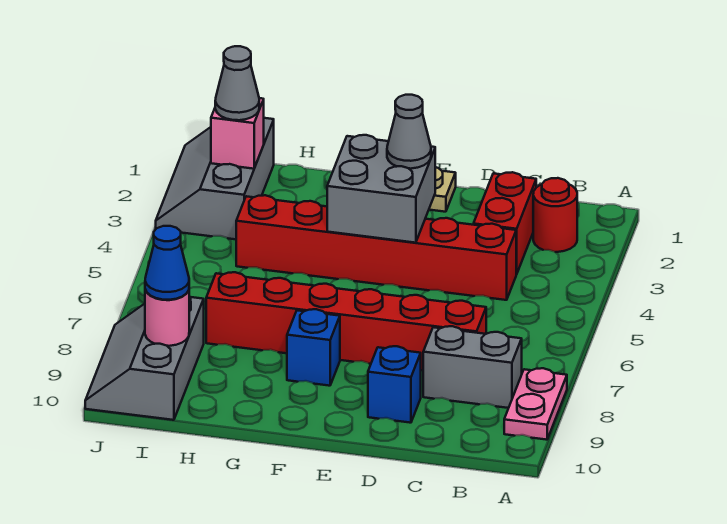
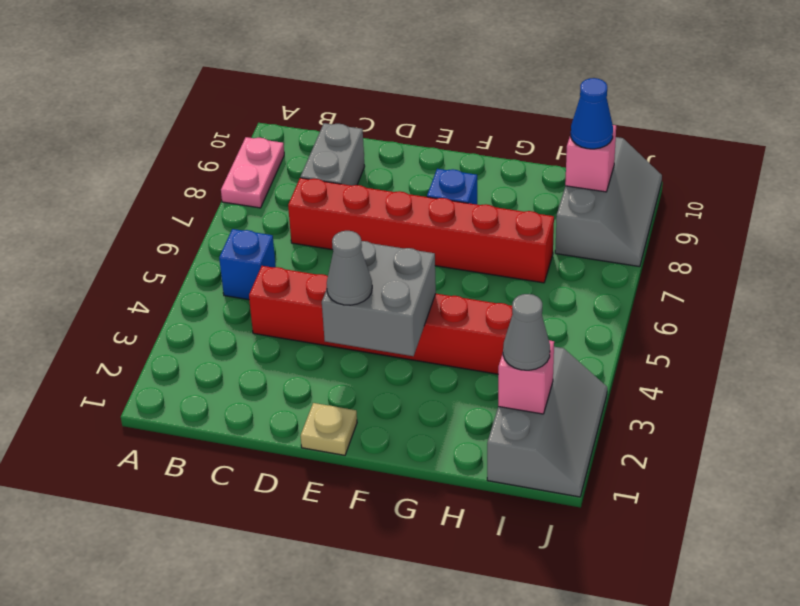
red round brick B2 level 1 -> none
grey brick B8:C8 level 1 -> grey brick C8:C9 level 1
red brick C2:C3 level 1 -> none
blue brick D9 level 1 -> blue brick B5 level 1
pink round brick I9 level 2 -> pink brick I9 level 2

